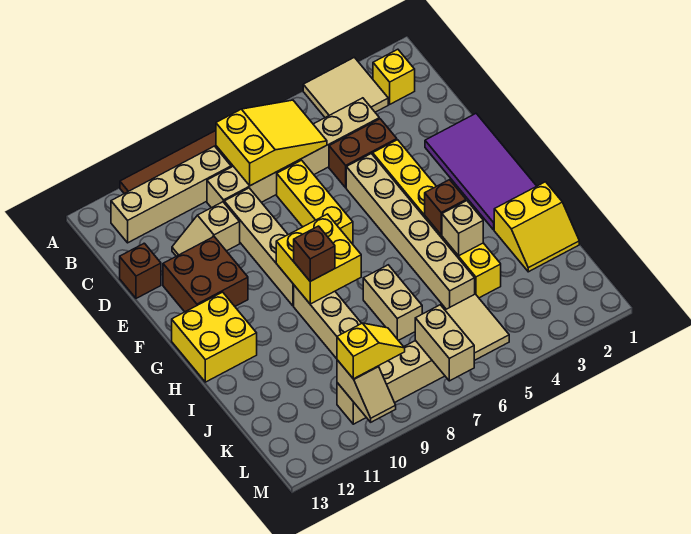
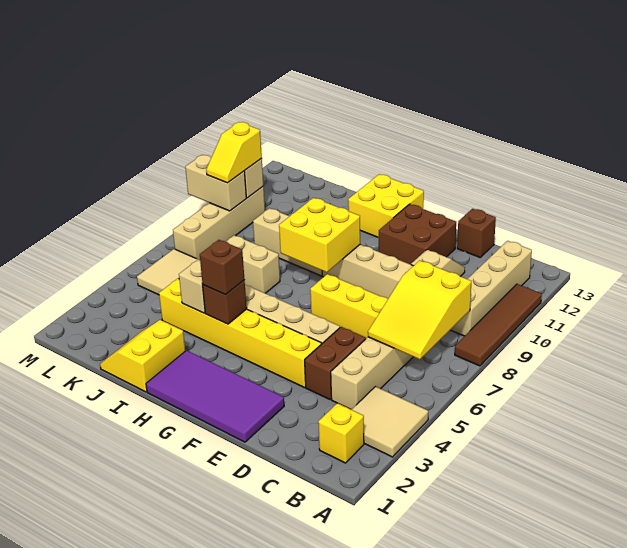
brown brick H9 level 3 -> brown brick H4 level 3
tan brick L7:M7 level 2 -> tan brick L9:M9 level 2

